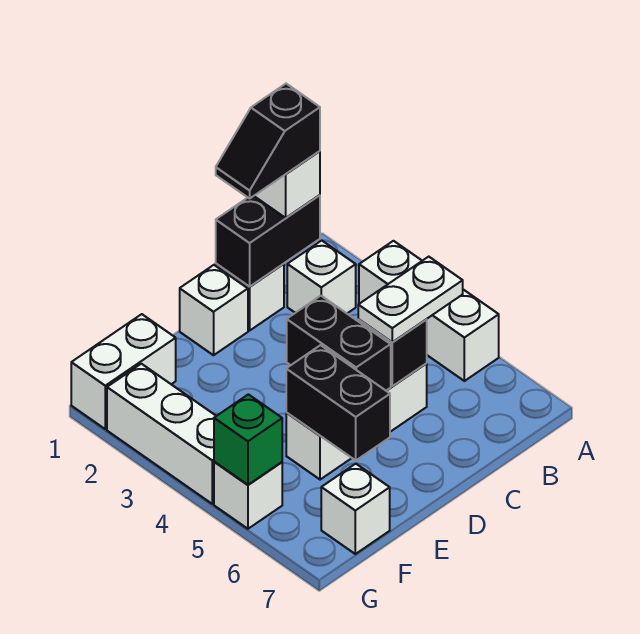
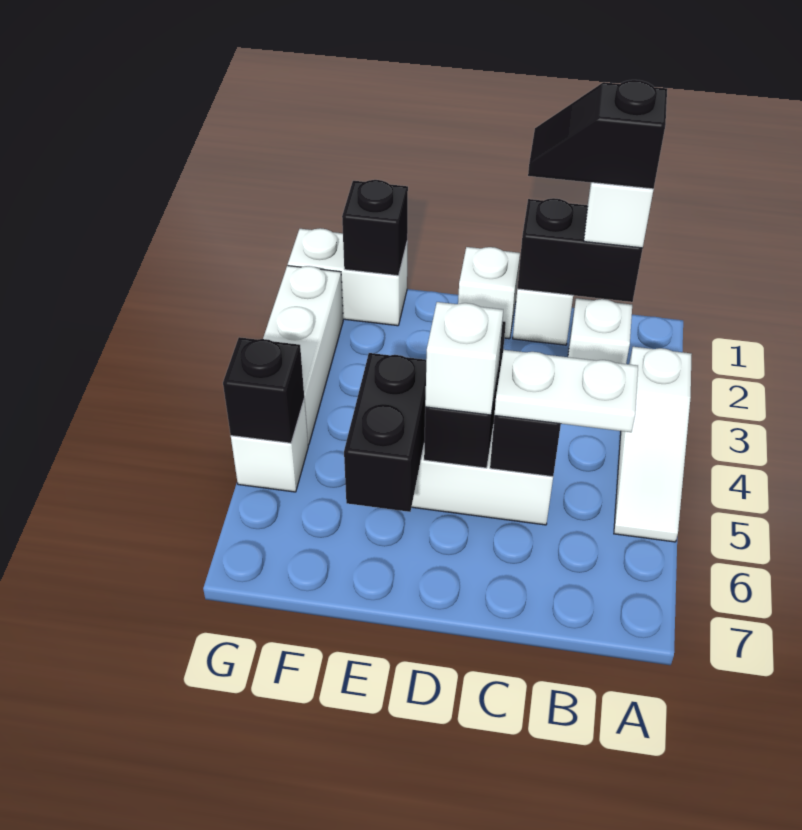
white brick A3:A5 level 1 -> white slope A3:A5 level 1 top 3
none -> black brick F1 level 2
white brick F7 level 1 -> white brick D5 level 3
green brick G5 level 2 -> black brick G5 level 2

